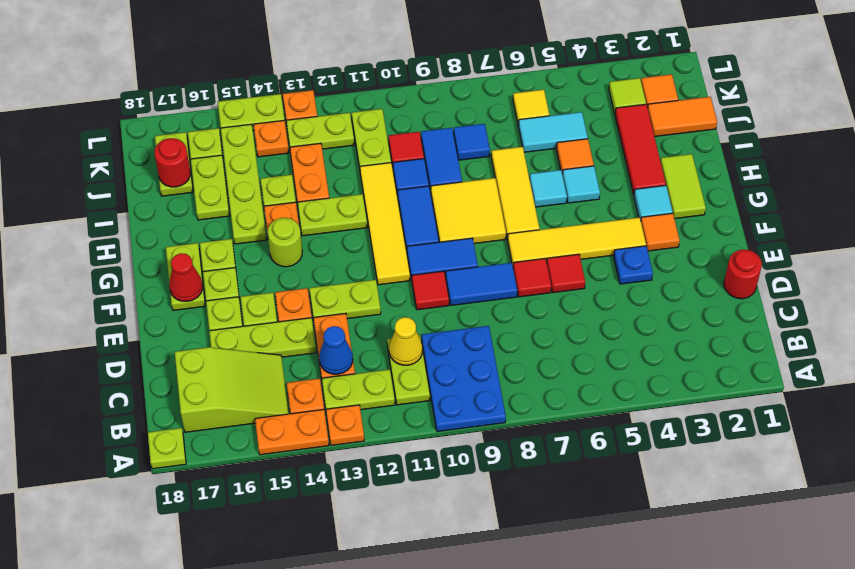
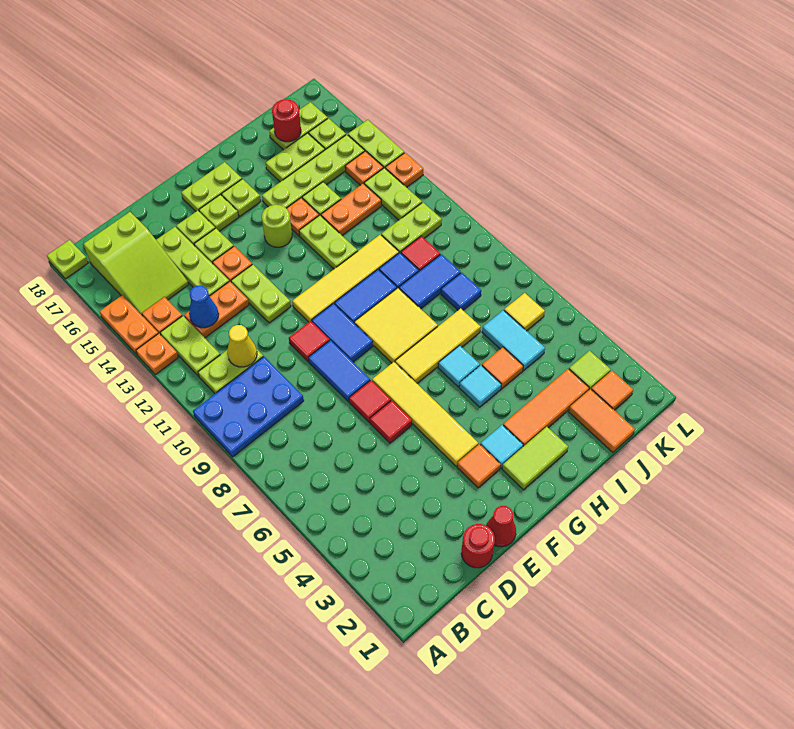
blue plate E4 level 1 -> none
red cone F17 level 2 -> red cone E1 level 1
red tile H3:J3 level 1 -> orange tile H3:J3 level 1

